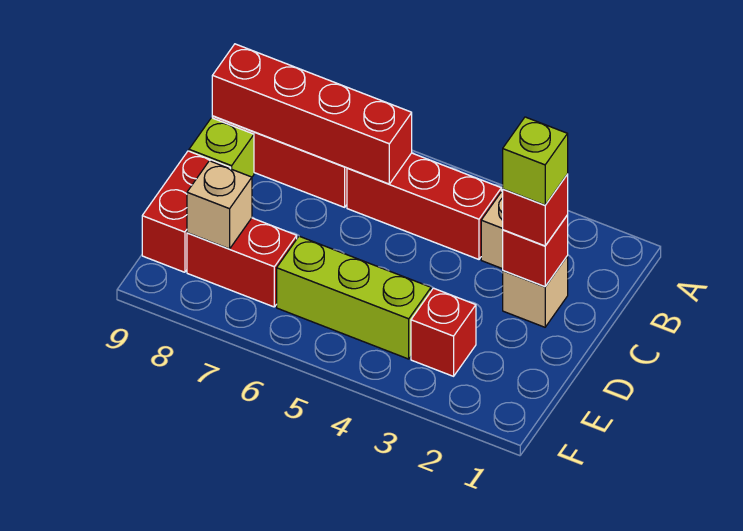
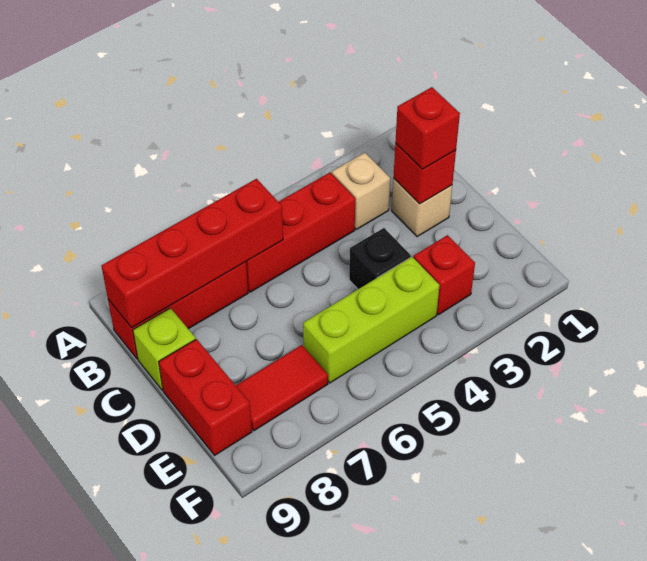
lime brick C2 level 4 -> none
none -> black brick D4 level 1
red brick E7:E8 level 1 -> red tile E7:E8 level 1
tan brick E8 level 2 -> none

